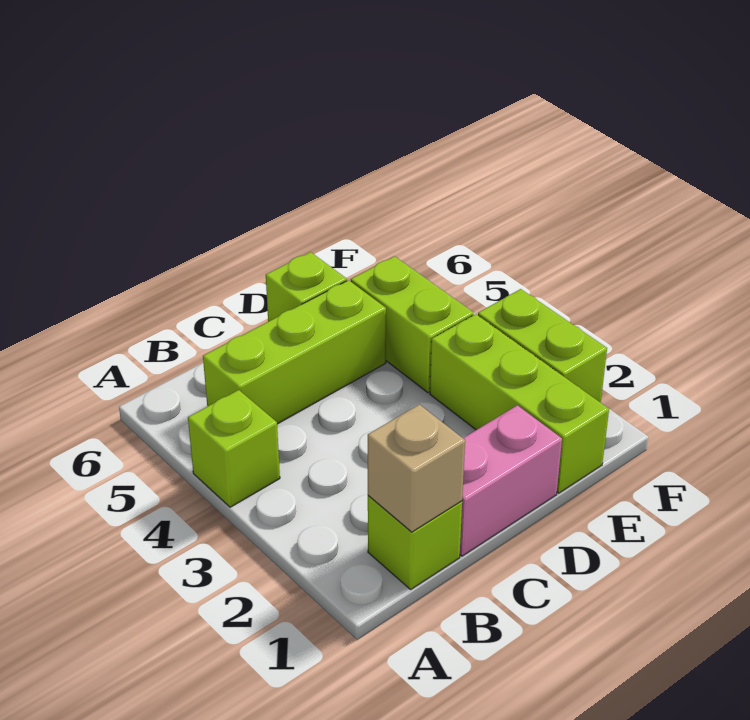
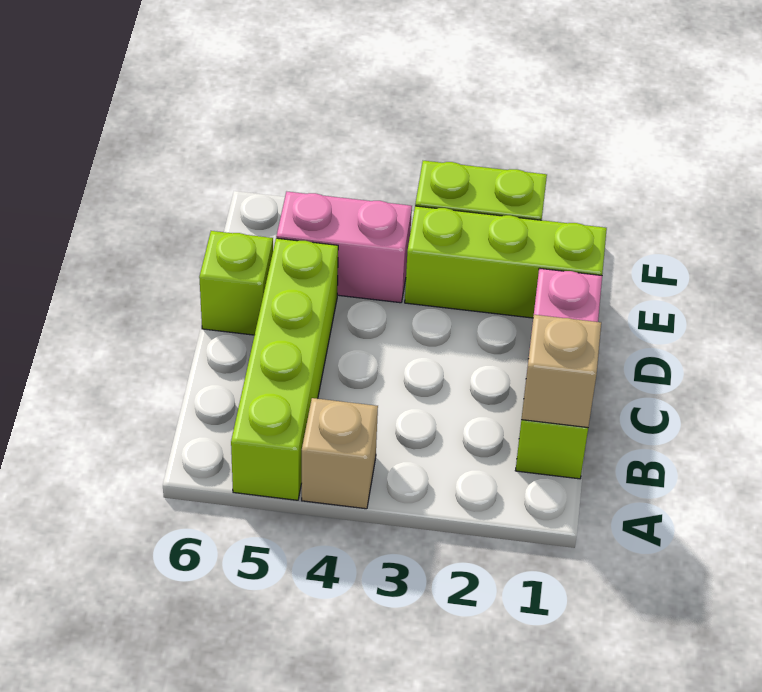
lime brick A4 level 1 -> tan brick A4 level 1
lime brick B5:D5 level 1 -> lime brick A5:D5 level 1
lime brick E4:E5 level 1 -> pink brick E4:E5 level 1

